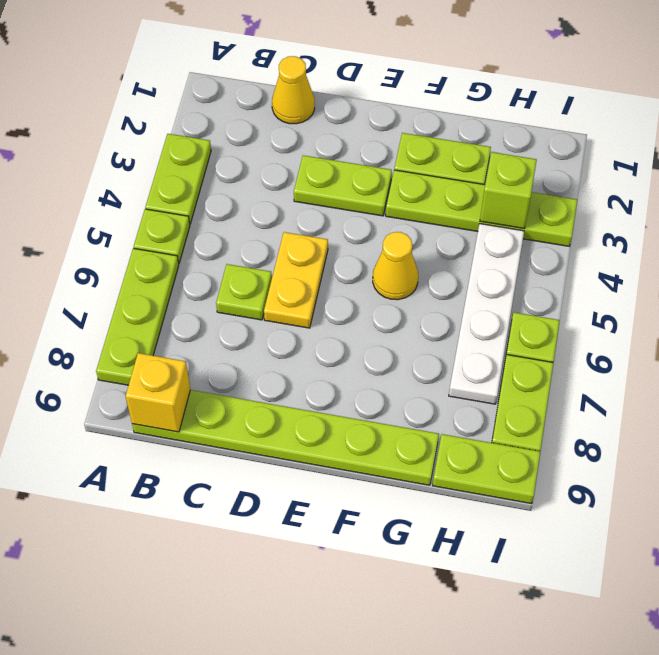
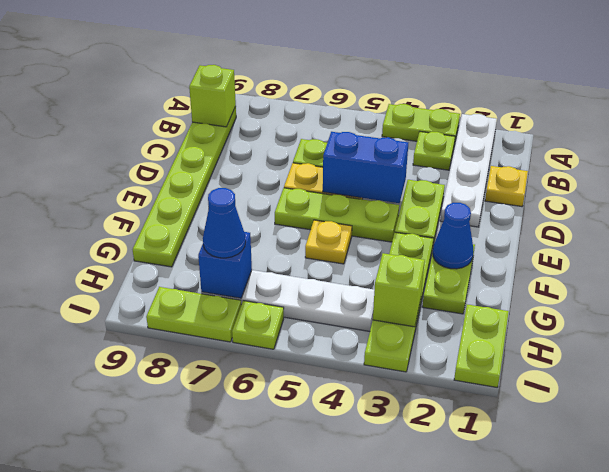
none -> white plate A2:D2 level 1
lime plate A5 level 1 -> lime plate B3 level 1
lime plate A6:A8 level 1 -> lime plate E4:E6 level 1
yellow brick B9 level 2 -> lime brick B9 level 2
yellow cone C1 level 1 -> yellow plate C1 level 1
none -> blue brick D4:D5 level 2
none -> blue cone F2 level 2
yellow cone F5 level 1 -> yellow plate F5 level 1
none -> blue brick H7 level 2
none -> blue cone H7 level 3
lime plate H9:I9 level 1 -> lime plate H1:I1 level 1

